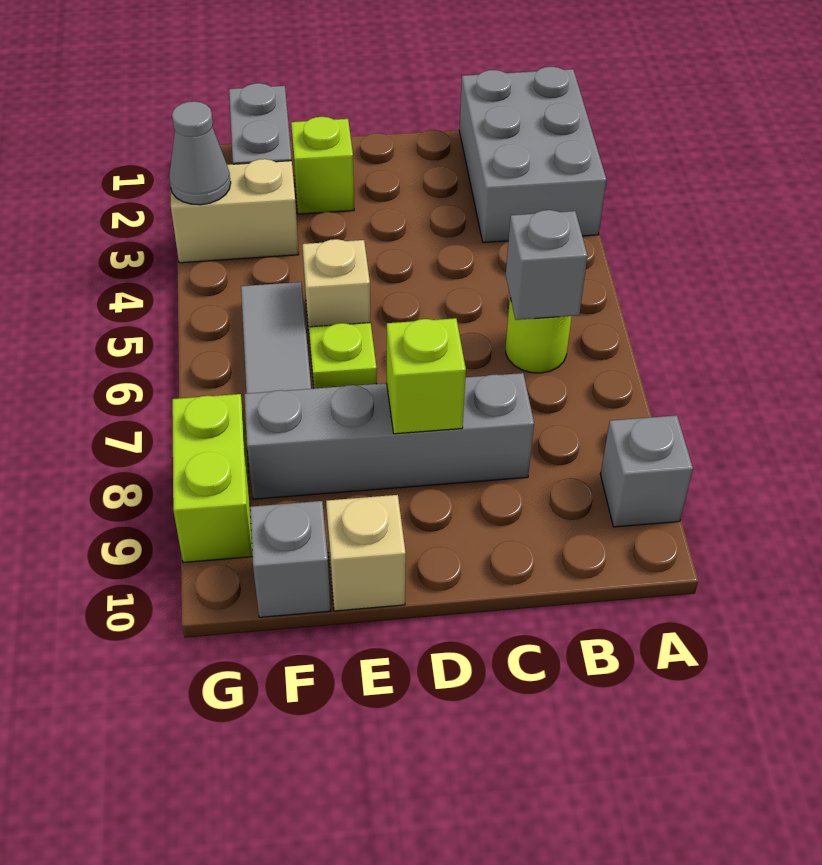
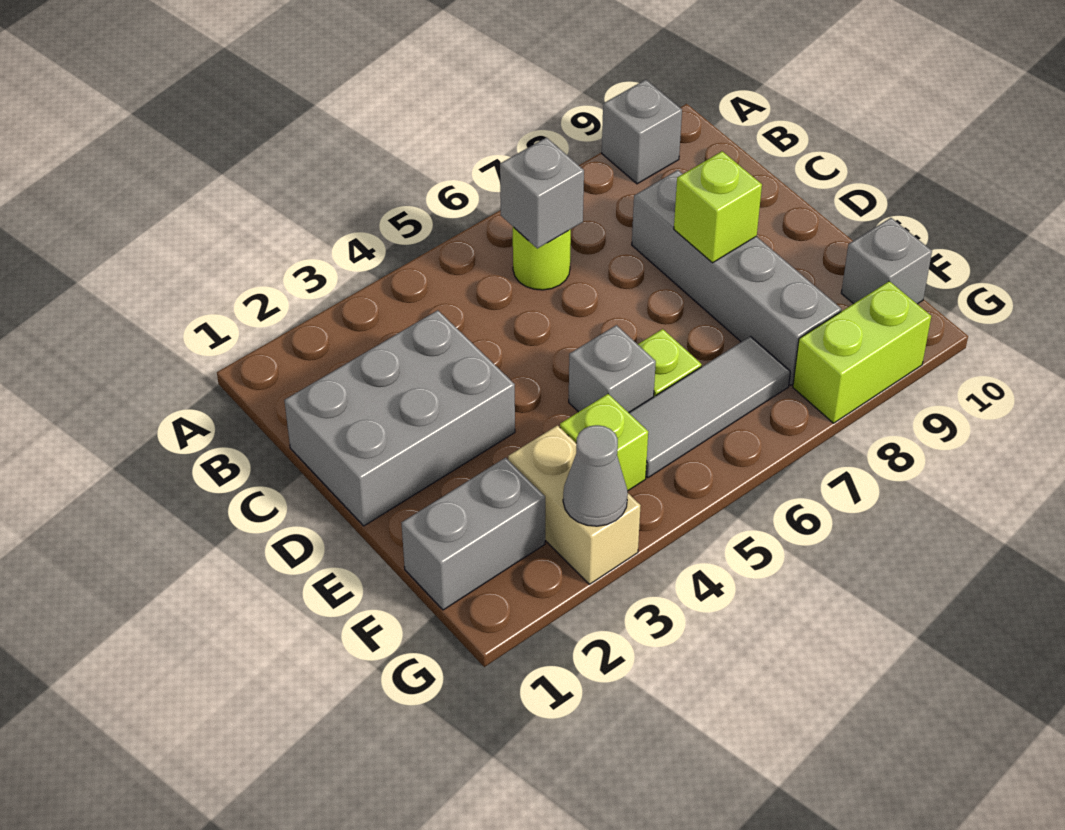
grey brick A1:B3 level 1 -> grey brick C1:D3 level 1
lime brick E2 level 1 -> lime brick F4 level 1
tan brick E5 level 1 -> grey brick E5 level 1
tan brick E10 level 1 -> none

